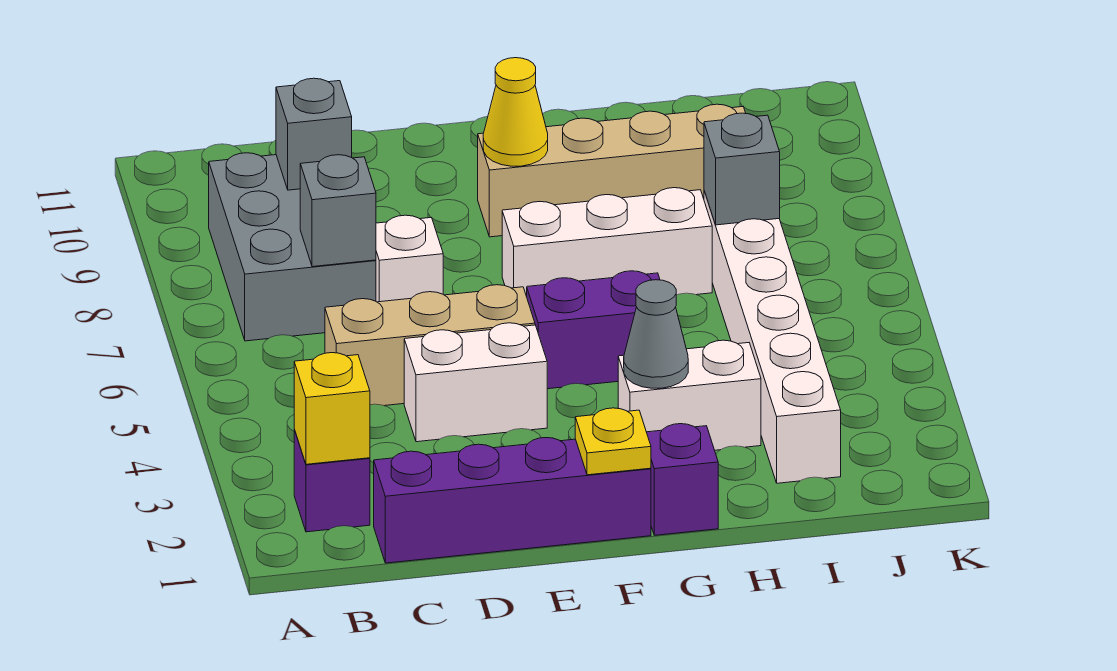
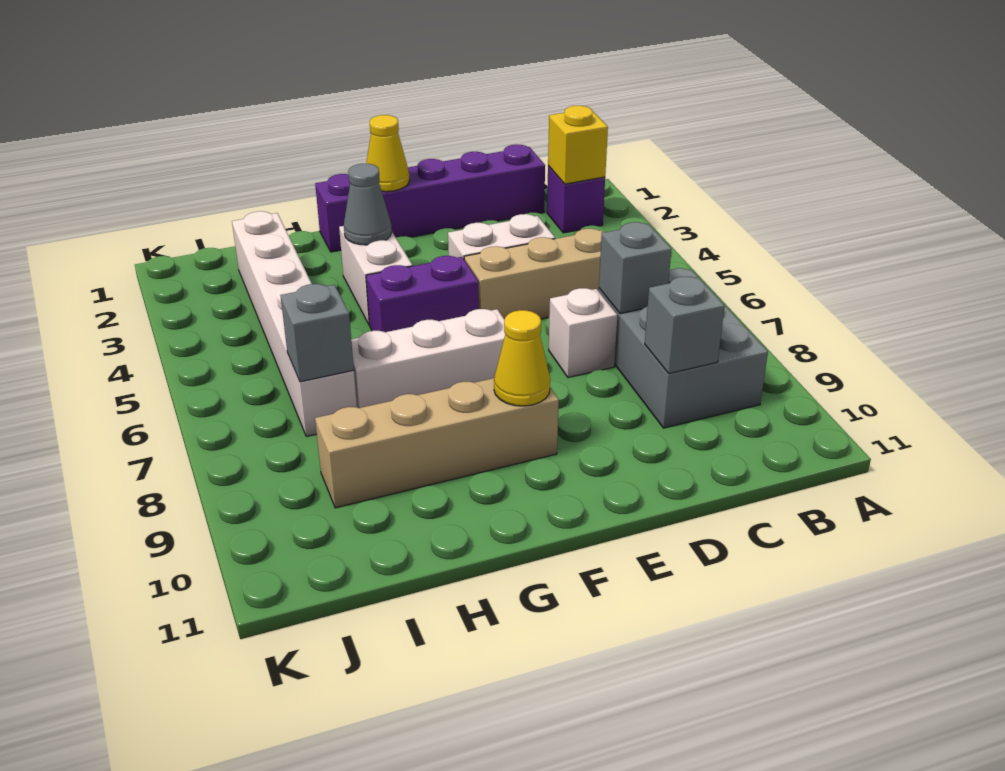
yellow plate F1 level 2 -> yellow cone F1 level 2
white brick G3:H3 level 1 -> white brick G3:G4 level 1

